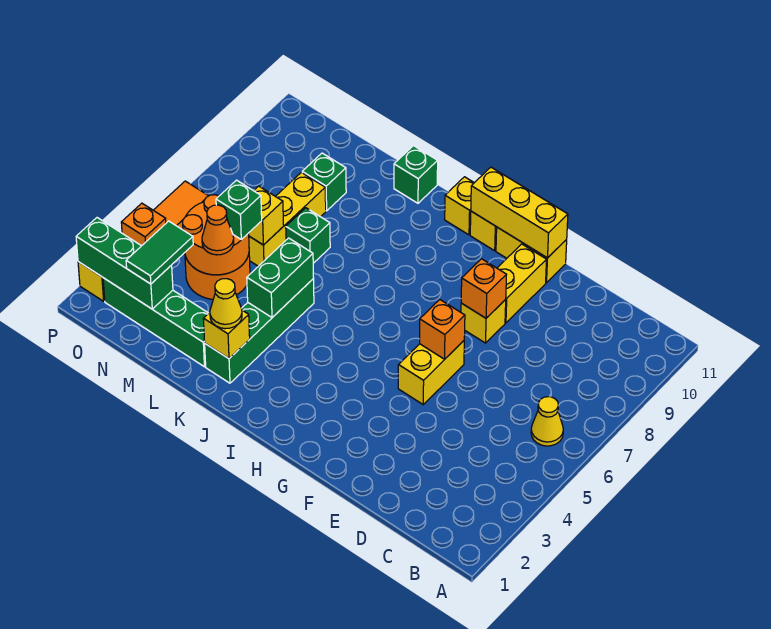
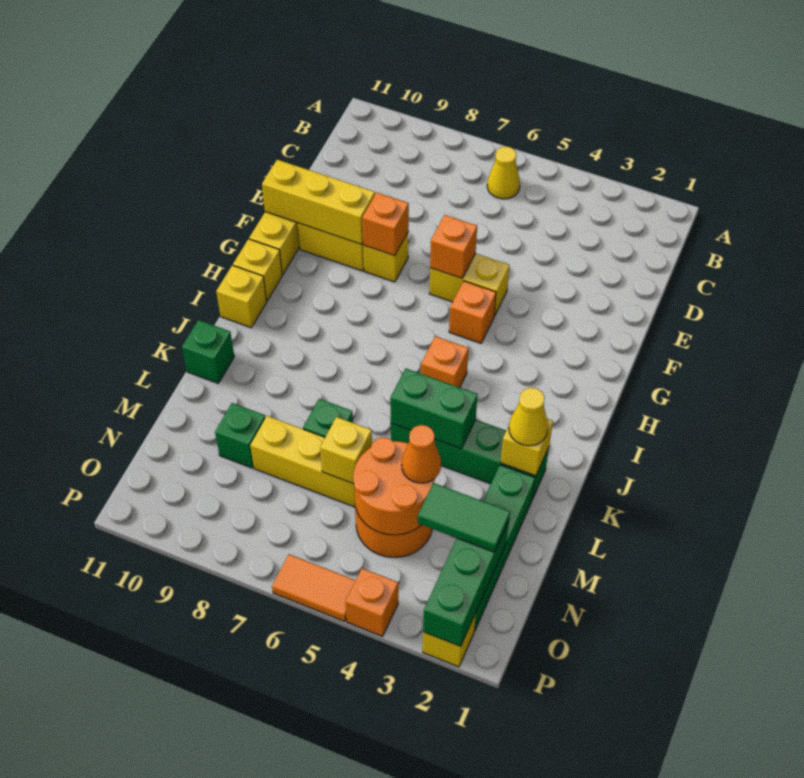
yellow brick F11:H11 level 2 -> yellow brick F9:F11 level 2
none -> orange brick G5 level 1
none -> orange brick I5 level 1
green brick M5 level 3 -> none

